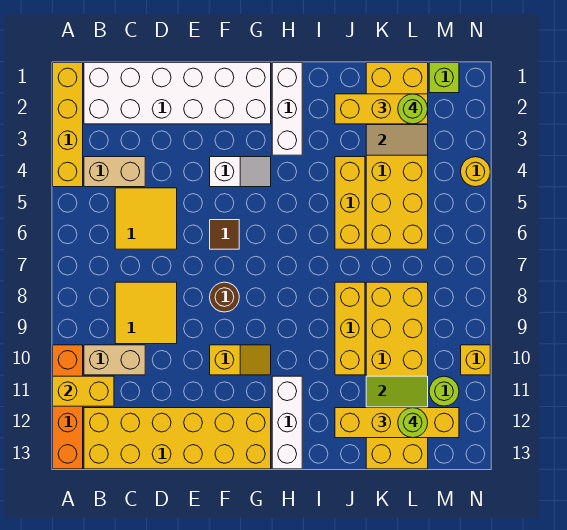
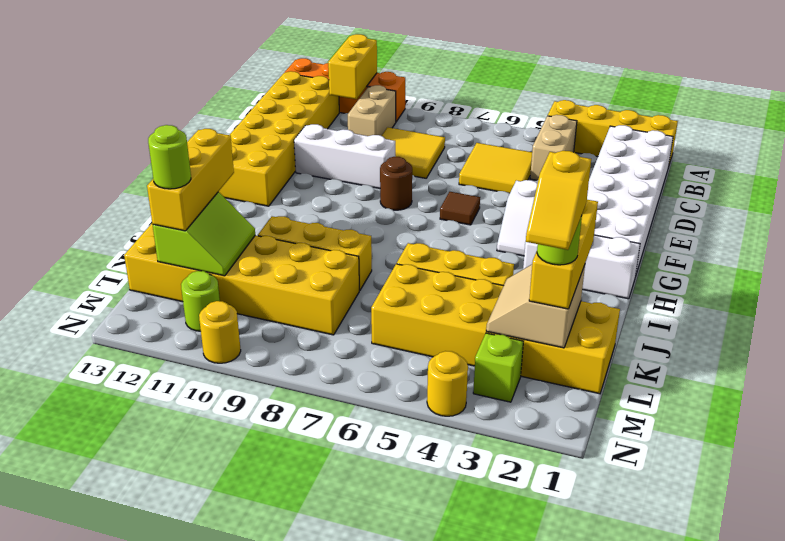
yellow slope F10:G10 level 1 top F -> yellow slope L2:M2 level 5 top L
white brick H11:H13 level 1 -> white brick E9:E11 level 1
yellow brick J12:M12 level 3 -> yellow brick J12:L12 level 3
lime brick M1 level 1 -> lime brick M3 level 1
yellow brick N10 level 1 -> yellow round brick N10 level 1

